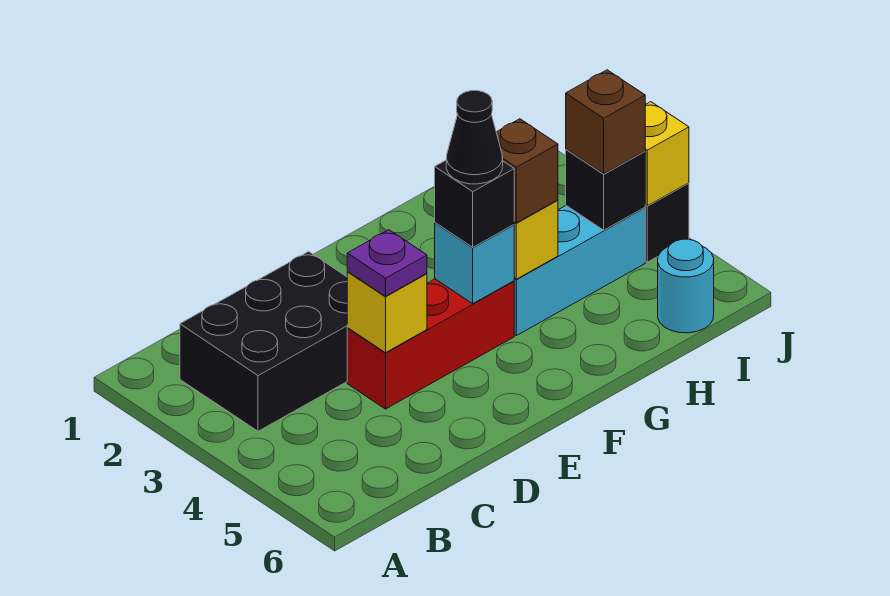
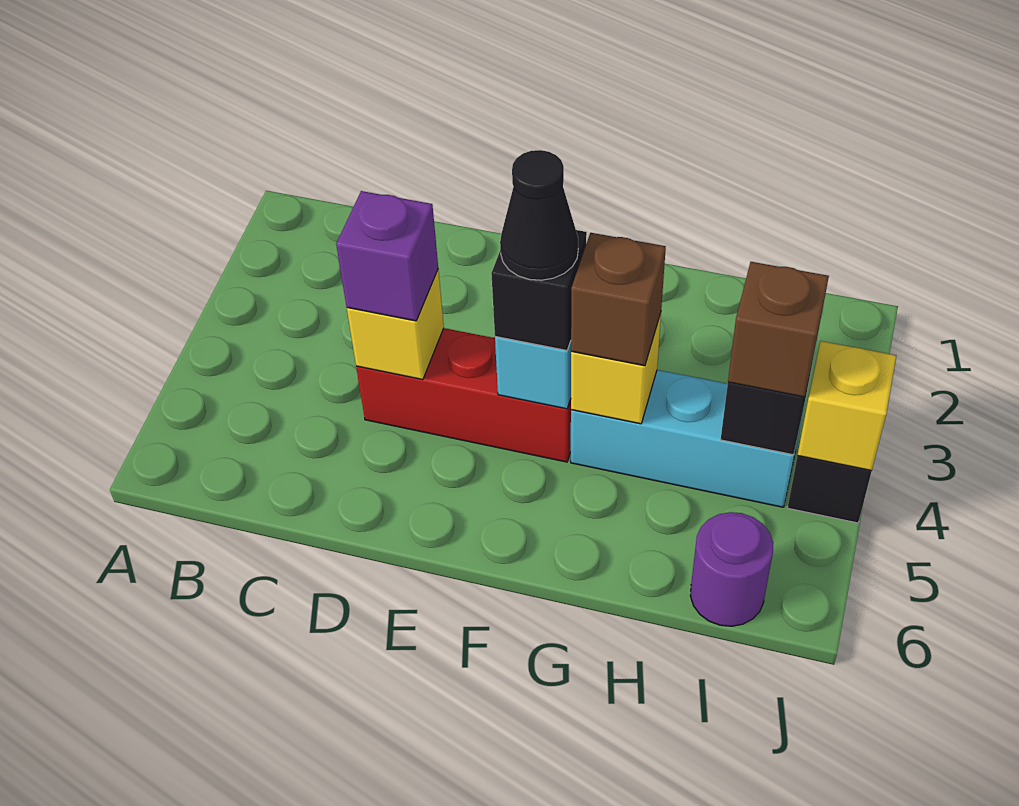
black brick B2:D3 level 1 -> none
purple plate D4 level 3 -> purple brick D4 level 3
cyan round brick I6 level 1 -> purple round brick I6 level 1

